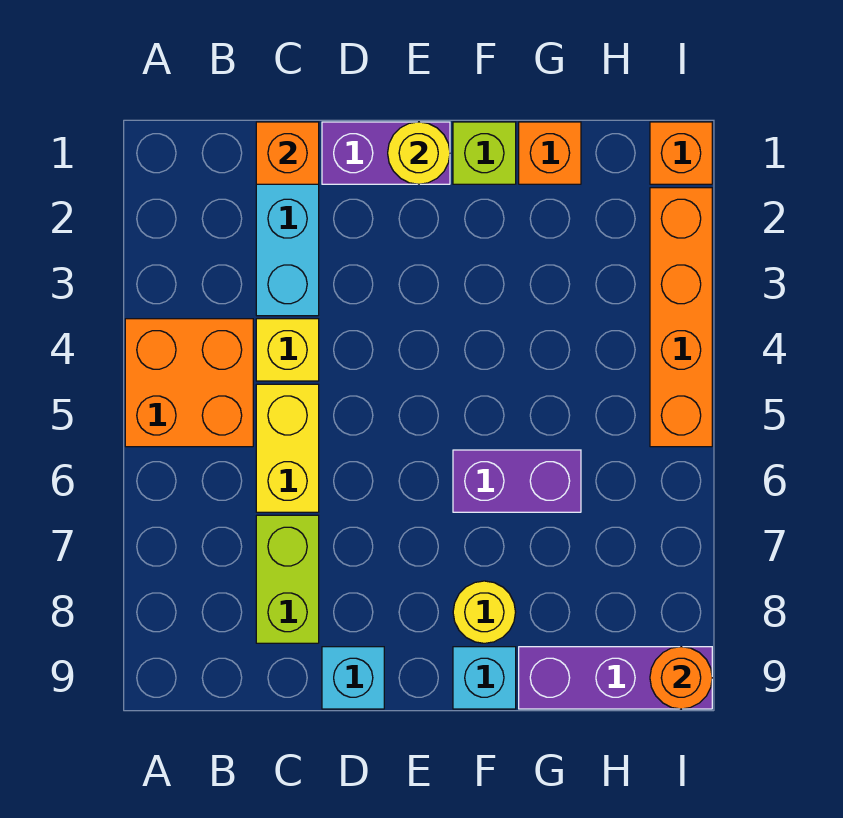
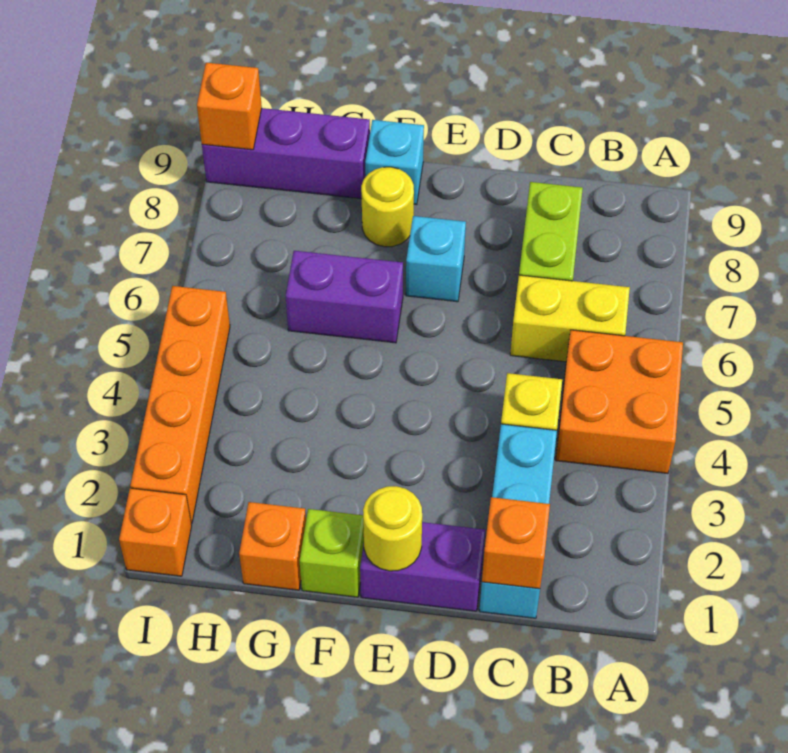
yellow brick C5:C6 level 1 -> yellow brick B6:C6 level 1
cyan brick D9 level 1 -> cyan brick E7 level 1
orange round brick I9 level 2 -> orange brick I9 level 2

